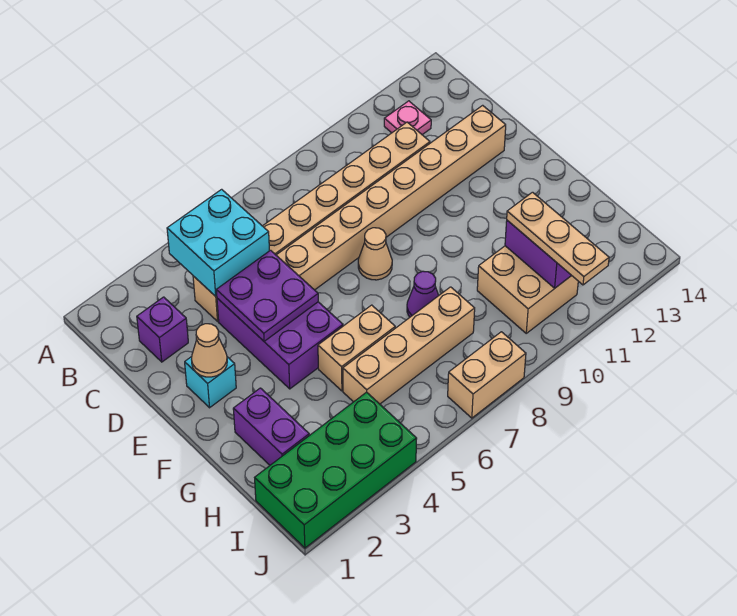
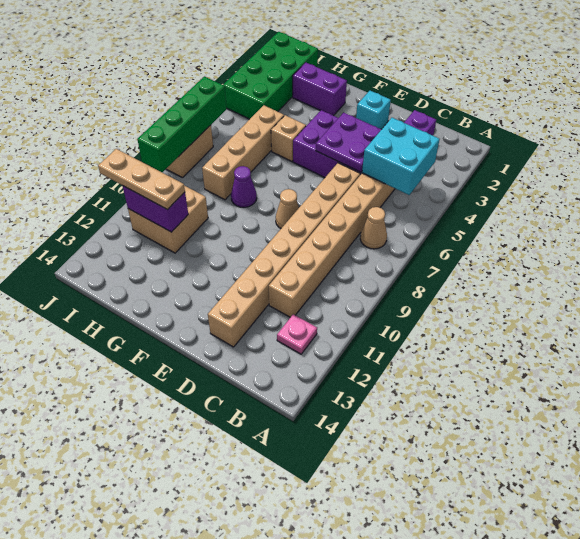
tan cone E2 level 2 -> tan cone B7 level 1
tan brick G5:G6 level 1 -> tan brick G5 level 1
none -> green brick J6:J9 level 2

